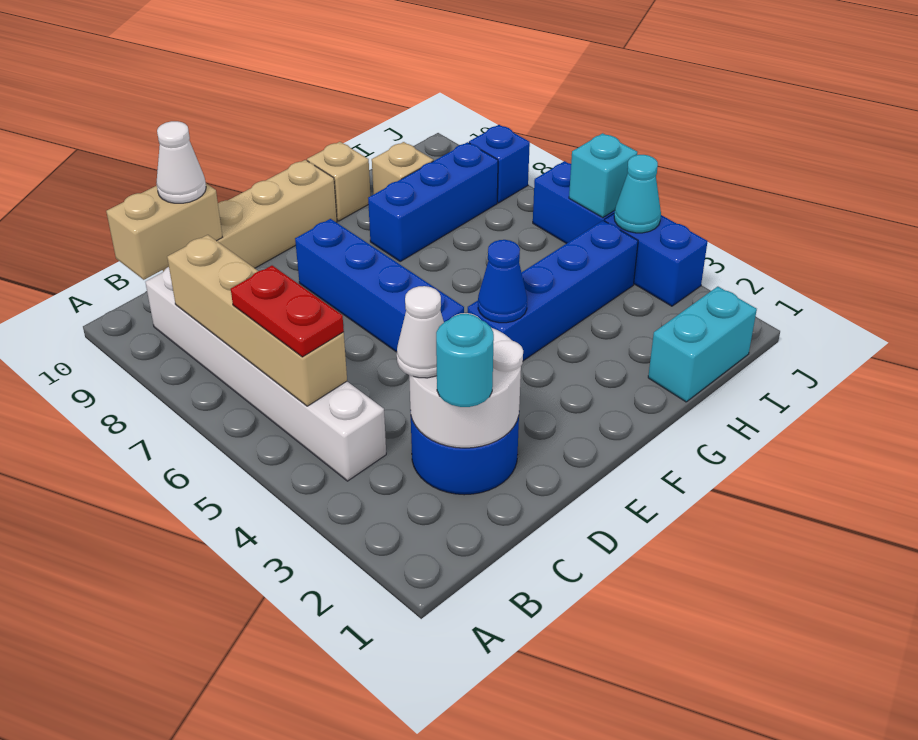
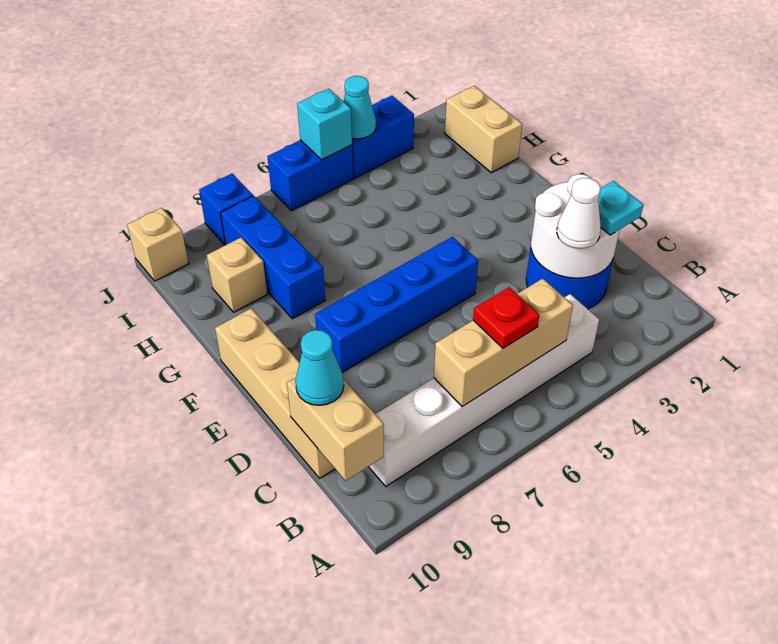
tan brick B5:B8 level 2 -> tan brick B5:B7 level 2
red plate B5:B6 level 3 -> red plate B6 level 3
cyan round brick C2 level 3 -> cyan plate C2 level 3
white cone C10 level 3 -> cyan cone C10 level 3
blue brick F4:I4 level 1 -> none
blue cone F4 level 2 -> none
tan brick G10 level 1 -> tan brick J10 level 1
cyan brick H1:I1 level 1 -> tan brick H1:I1 level 1

